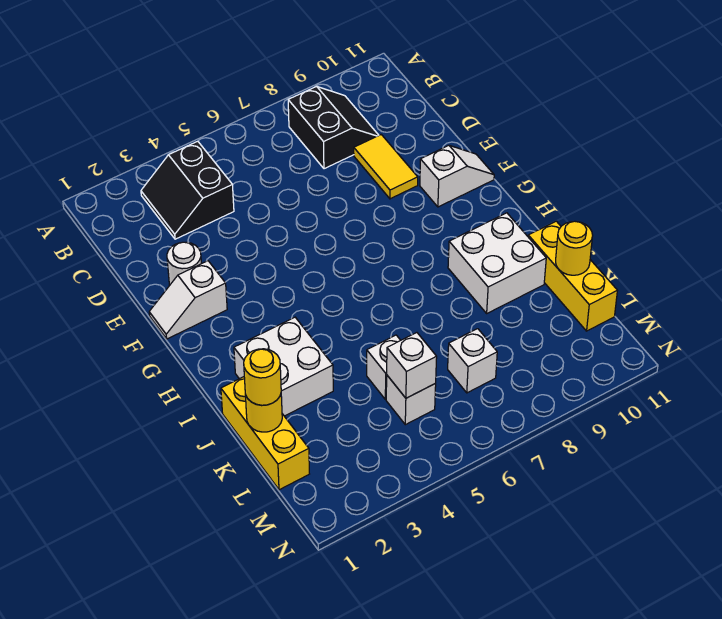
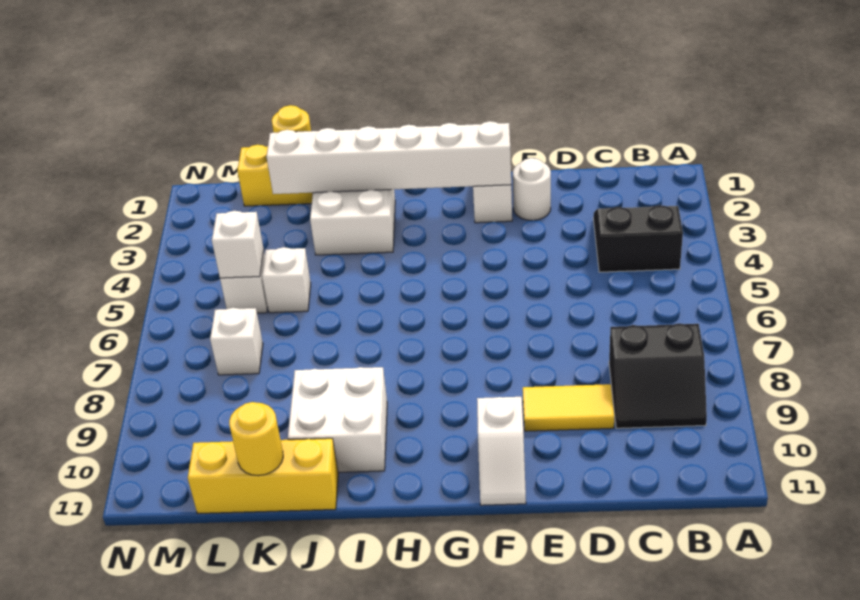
none -> white brick F2:K2 level 2
yellow round brick K1 level 3 -> none

